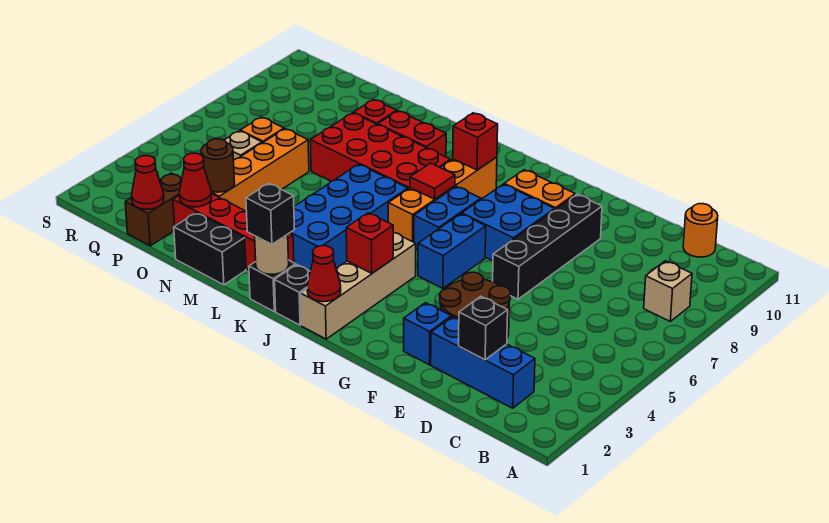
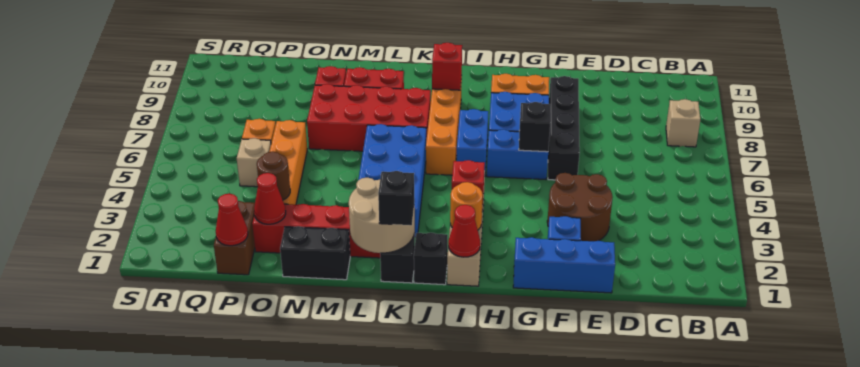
blue brick C2:E2 level 1 -> blue brick E1:G1 level 1
orange round brick C11 level 1 -> orange round brick I2 level 2
black brick D2 level 2 -> black brick G6 level 2
blue brick H5:H6 level 1 -> blue brick G6:H6 level 1
red tile J7 level 2 -> none
tan round brick K1 level 2 -> tan round brick K1:L2 level 2

